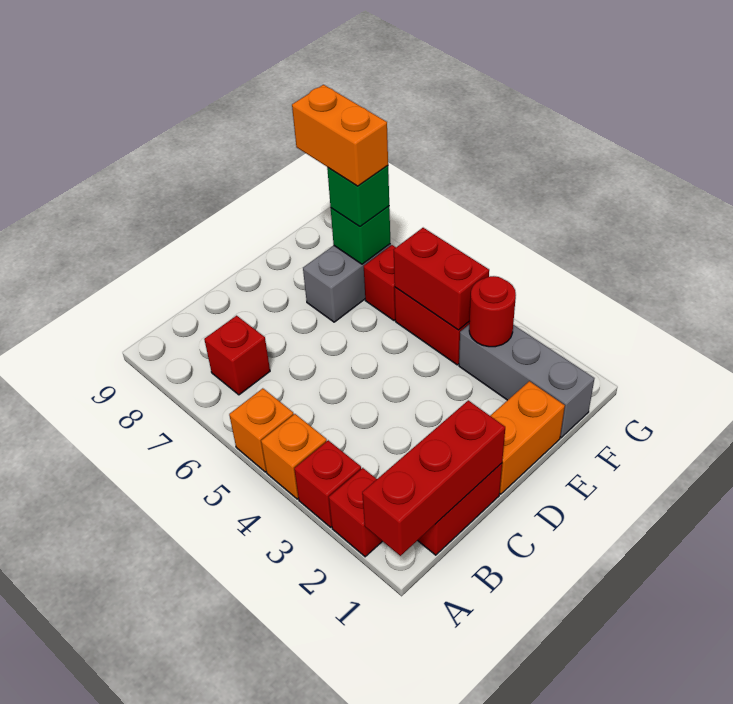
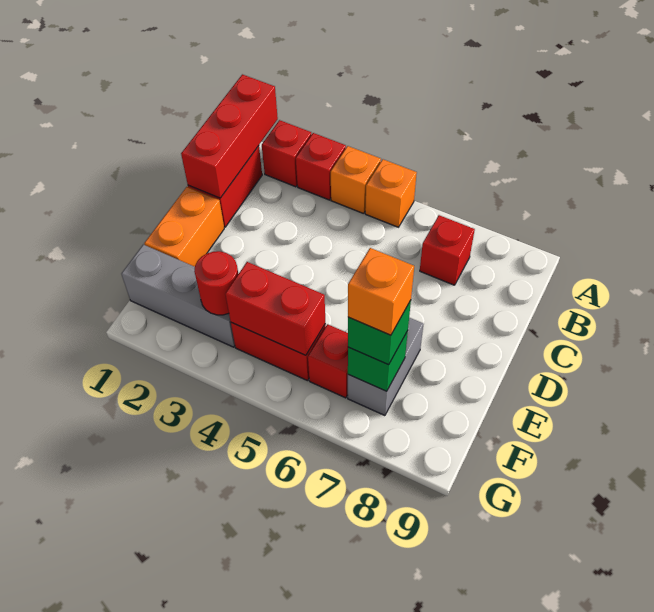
orange brick F7:F8 level 4 -> orange brick F7 level 4

